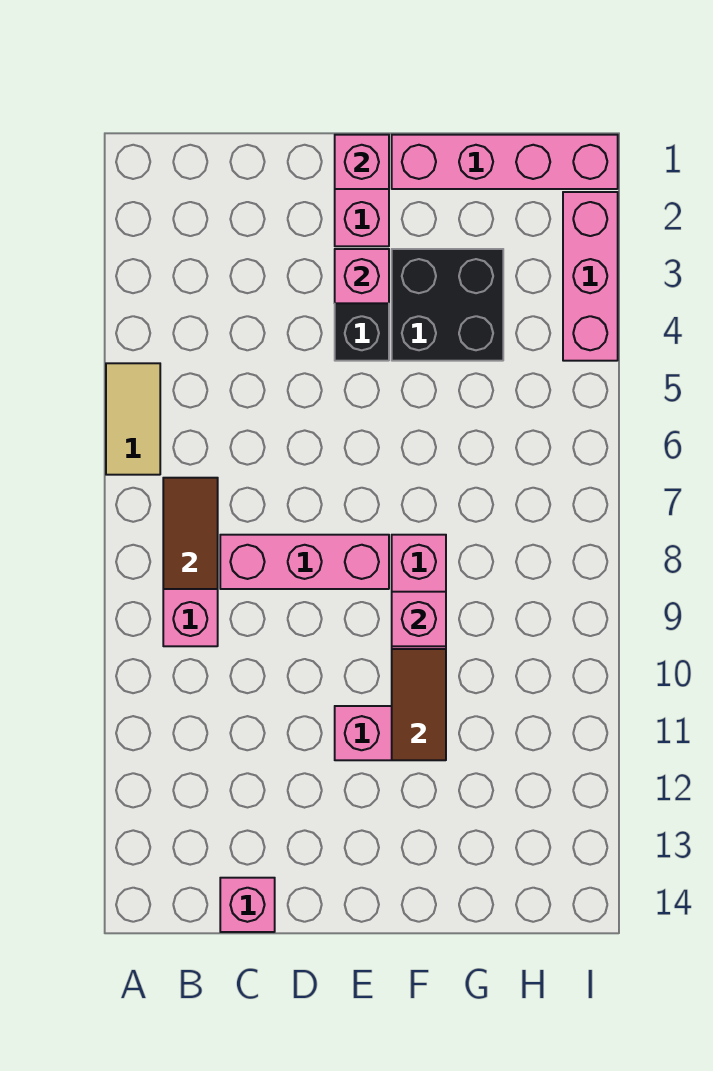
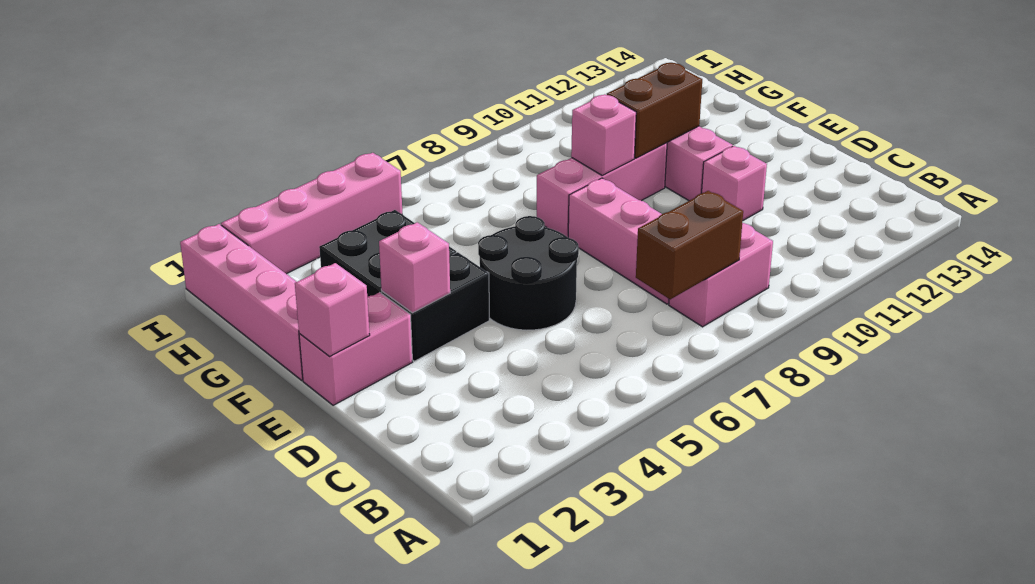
tan tile A5:A6 level 1 -> none
brown tile B7:B8 level 2 -> brown brick B7:B8 level 2
pink brick C14 level 1 -> pink brick D11 level 1
none -> black round brick D5:E6 level 1
brown tile F10:F11 level 2 -> brown brick F10:F11 level 2
pink brick I2:I4 level 1 -> pink brick I2:I5 level 1

